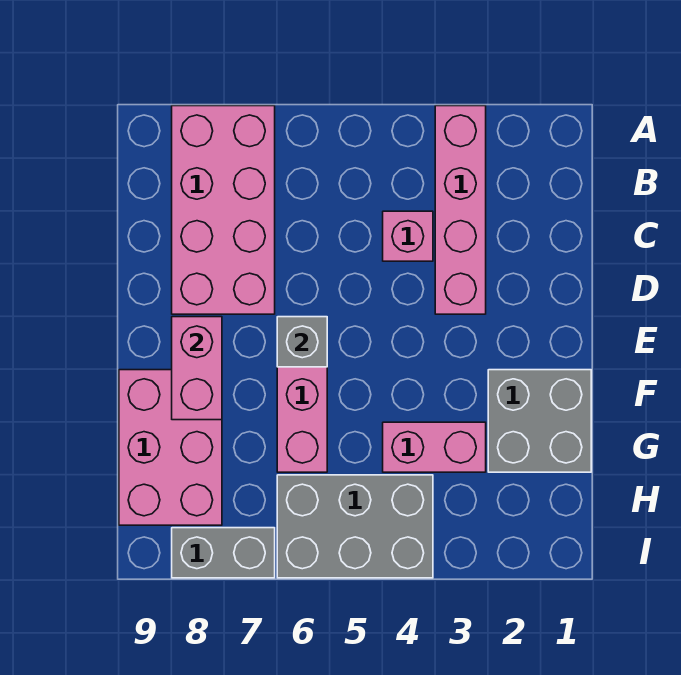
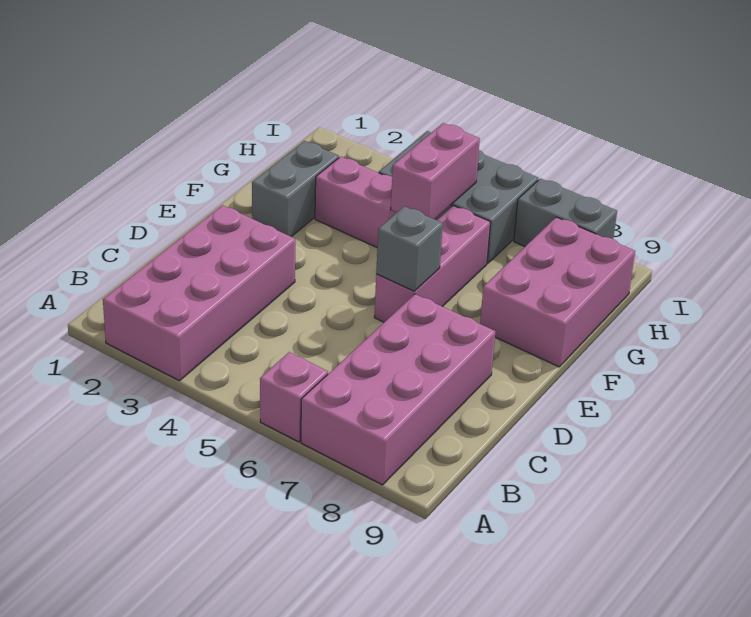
pink brick A3:D3 level 1 -> pink brick A2:D3 level 1
pink brick C4 level 1 -> pink brick A6 level 1
pink brick E8:F8 level 2 -> pink brick G5:H5 level 2
grey brick F1:G2 level 1 -> grey brick F2:G2 level 1

